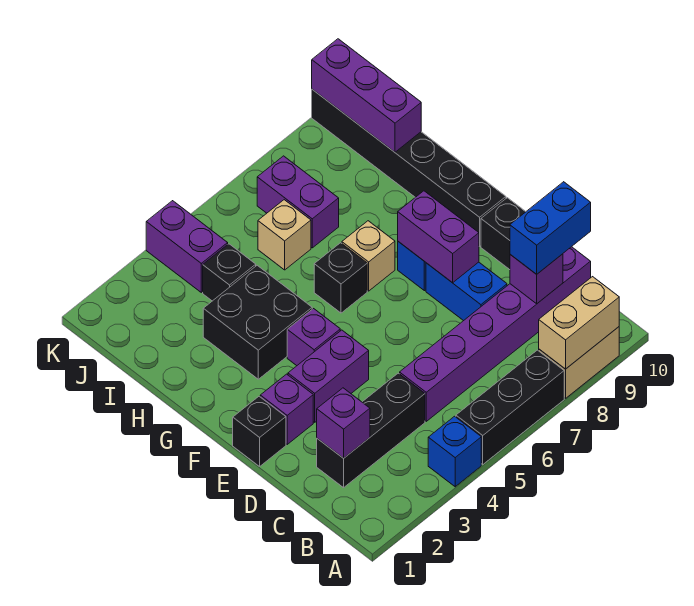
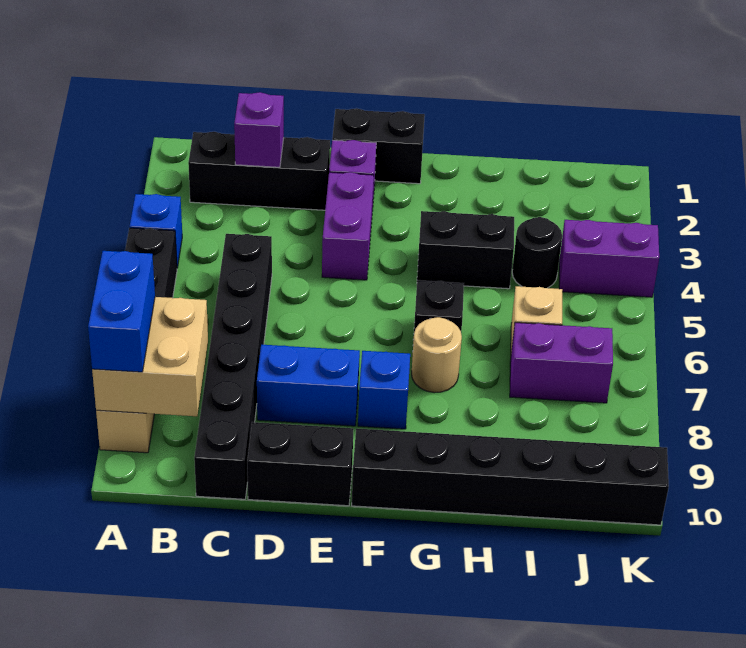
tan brick A8:A9 level 2 -> tan brick A8:B9 level 2
black brick C2:C4 level 1 -> black brick B2:D2 level 1
purple brick C5:C10 level 1 -> black brick C5:C10 level 1
purple brick C9 level 2 -> none
blue brick C9:C10 level 3 -> blue brick A8:A9 level 3
black brick E1 level 1 -> black brick E1:F1 level 1
purple brick E8:F8 level 2 -> none
purple brick F4 level 1 -> none
black brick G3:H4 level 1 -> black brick G4:H4 level 1
tan brick G7 level 1 -> tan round brick G7 level 1
black brick I4 level 1 -> black round brick I4 level 1
purple brick I10:K10 level 2 -> none

